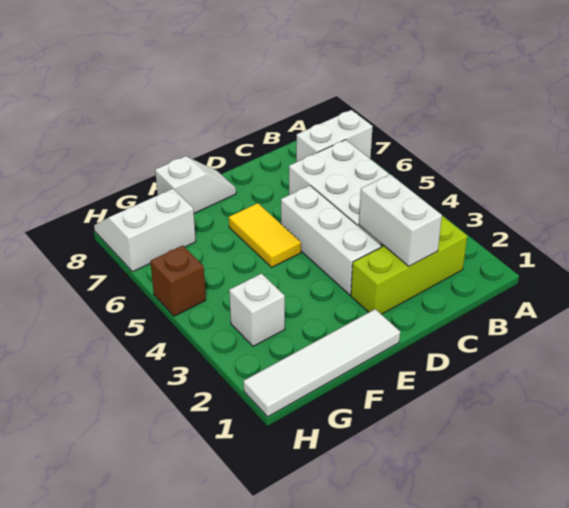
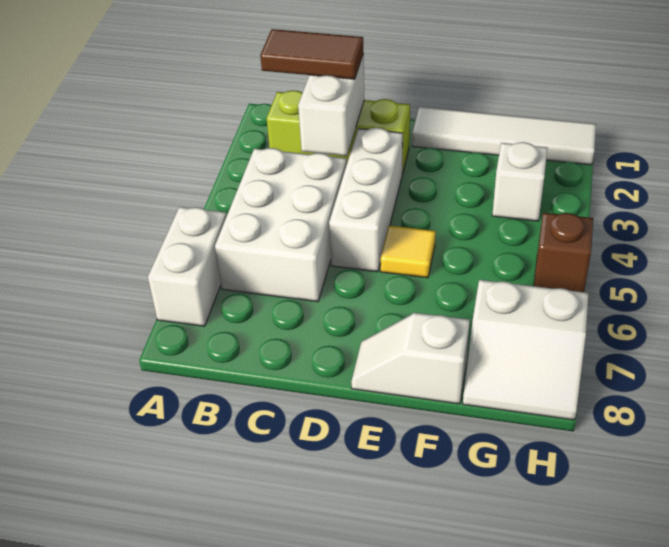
white brick A7:B7 level 1 -> white brick A6:A7 level 1
none -> brown tile B2:C2 level 3
yellow tile E5:E6 level 1 -> yellow tile E5 level 1

